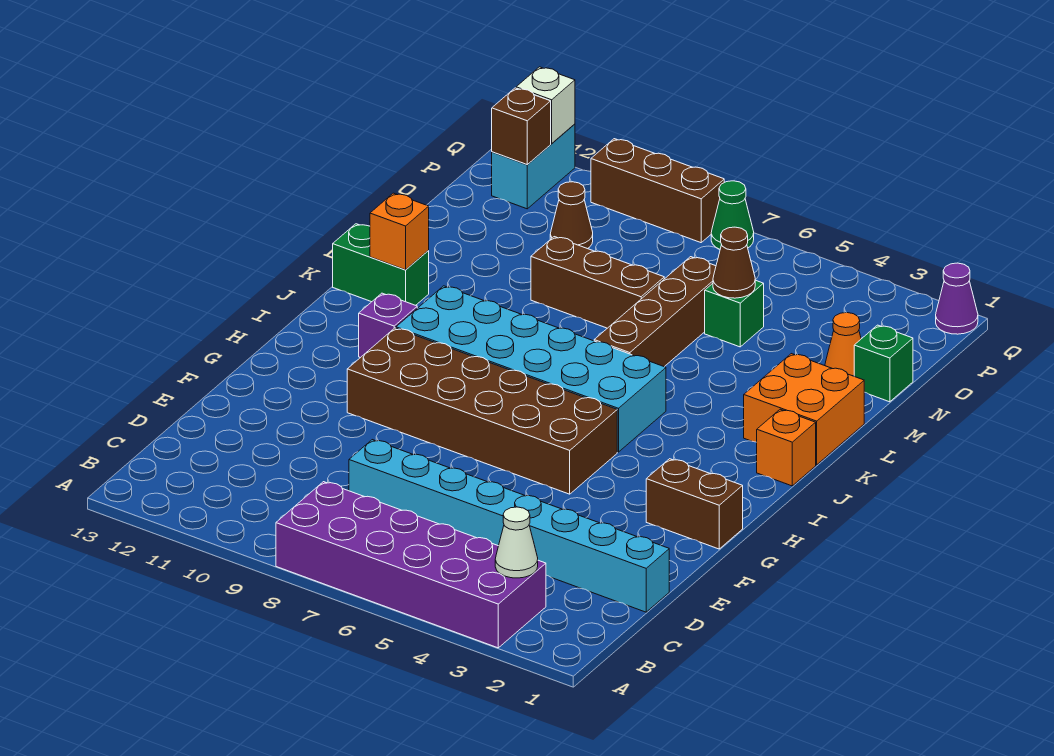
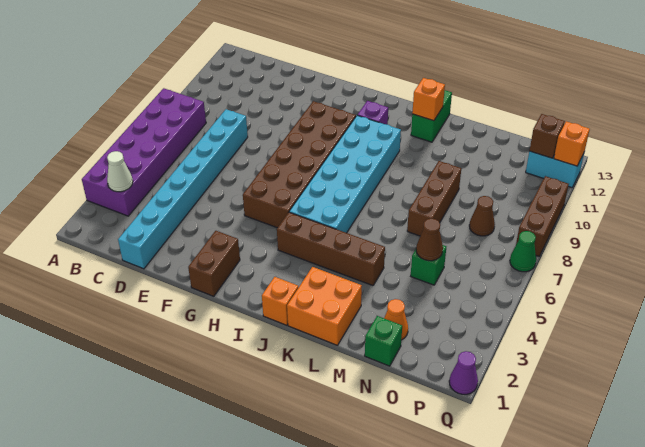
brown brick K6:N6 level 1 -> brown brick I4:L4 level 1
brown cone O10 level 1 -> brown cone O8 level 1
white brick Q12 level 2 -> orange brick Q12 level 2

